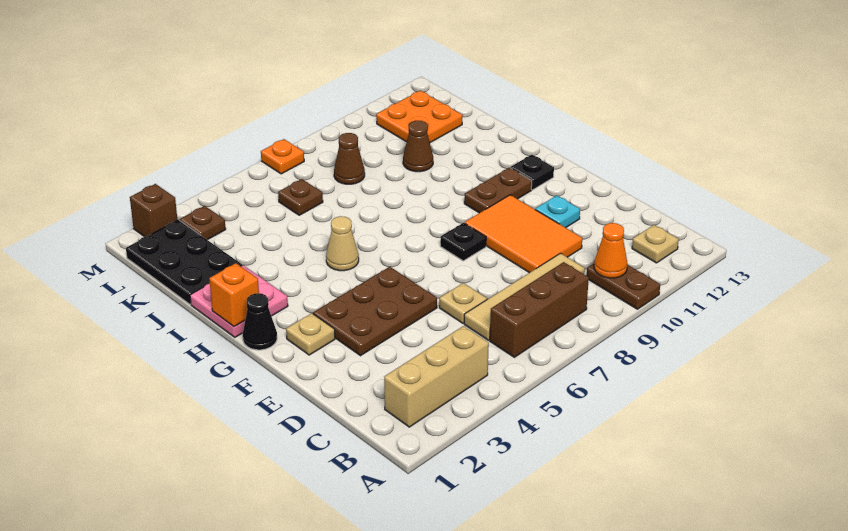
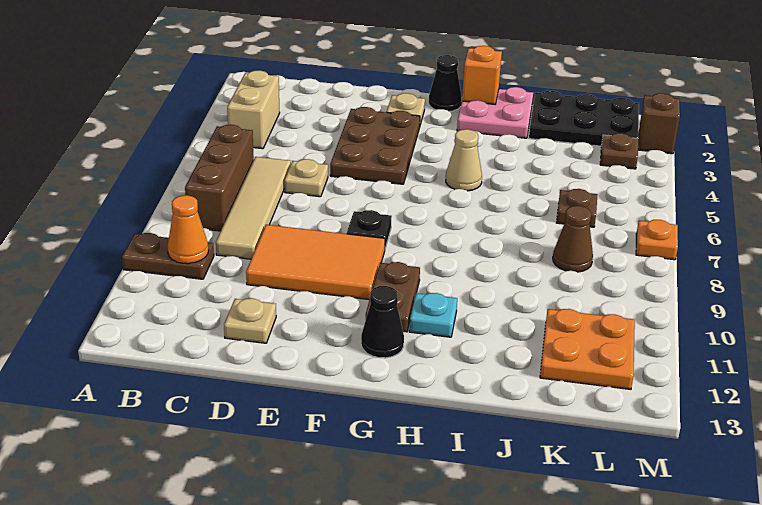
tan brick B2:B4 level 1 -> tan brick B3:B4 level 1
tan plate B12 level 1 -> tan plate D12 level 1
cyan plate E11 level 1 -> cyan plate H11 level 1
black plate G12 level 1 -> black cone G12 level 1
brown cone J10 level 1 -> none

